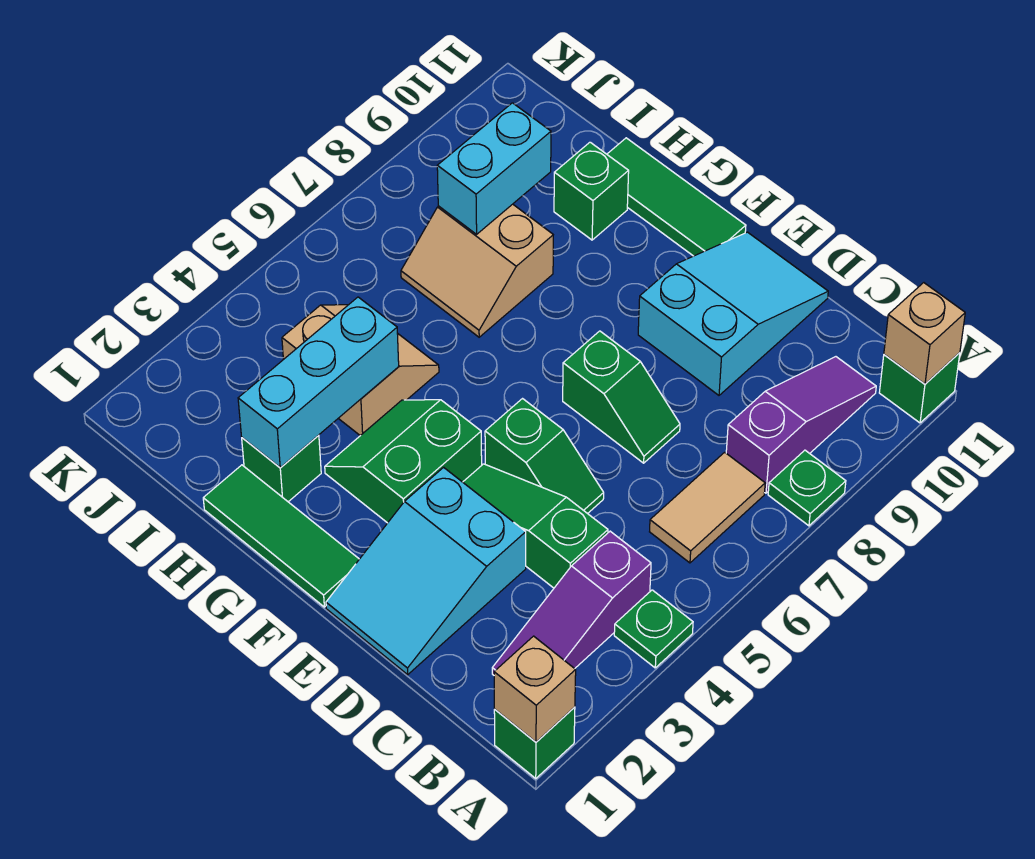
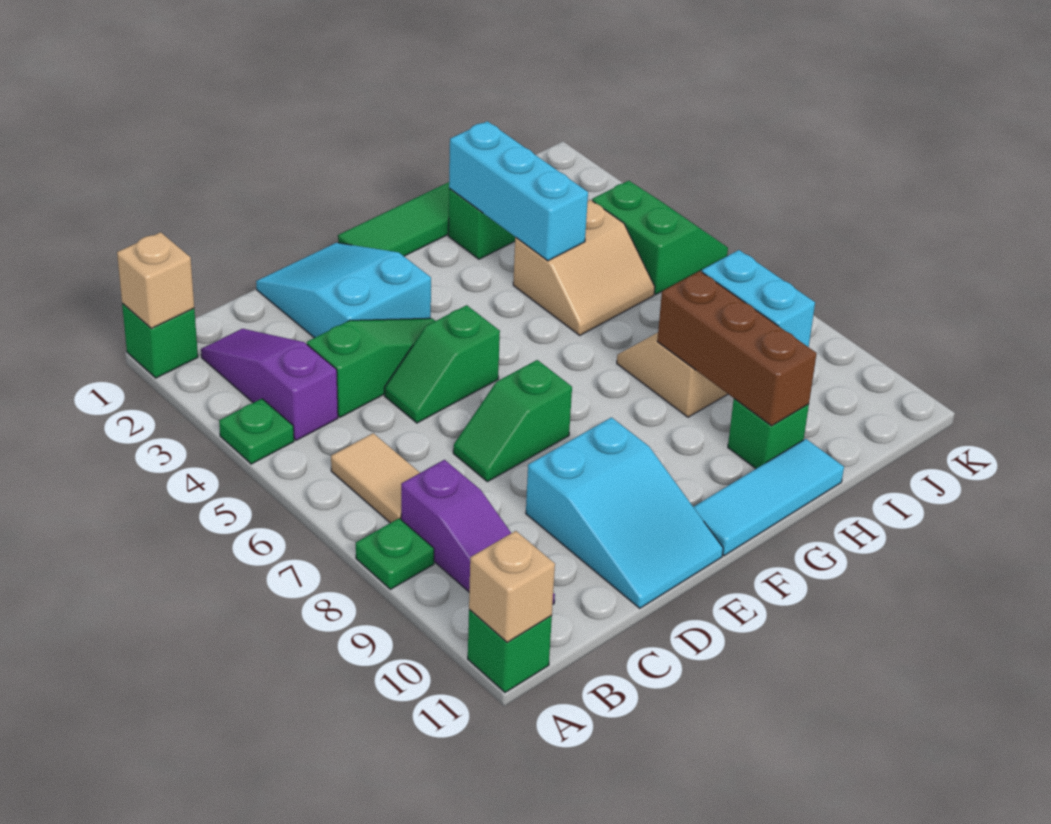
green slope F3:G4 level 1 top F -> green slope J4:K5 level 1 top J
green tile F11:H11 level 1 -> cyan tile F11:H11 level 1
none -> brown brick H8:H10 level 2

